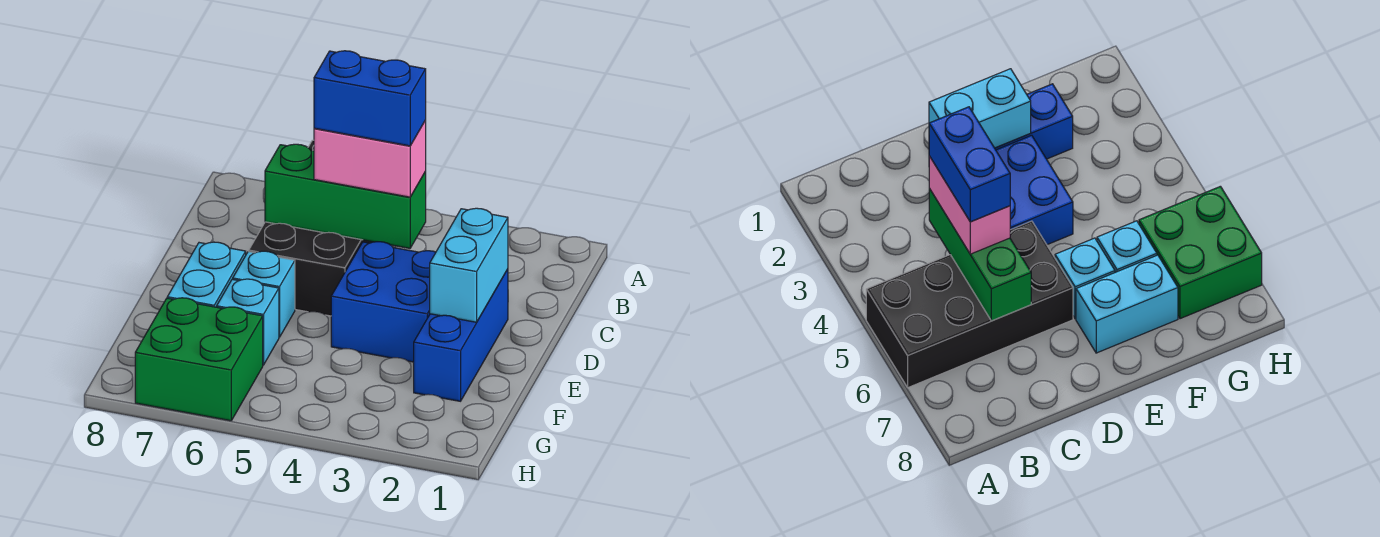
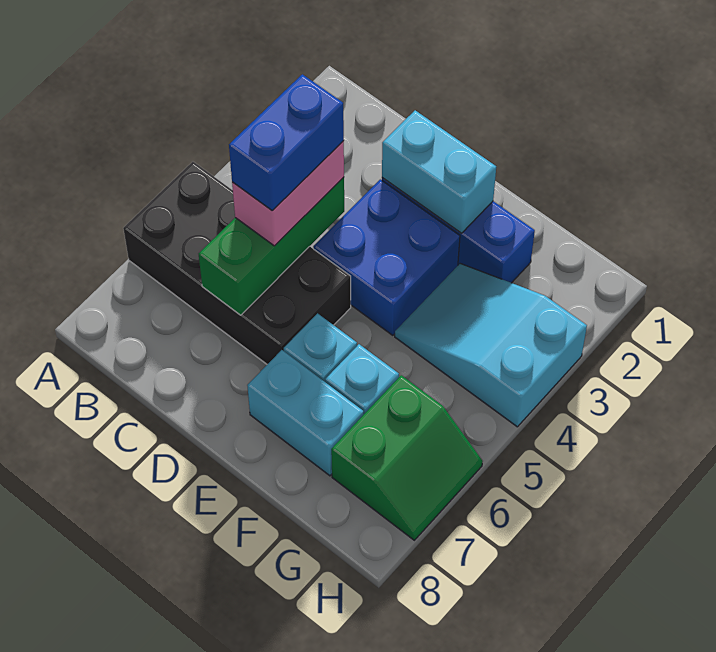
none -> cyan slope F3:H4 level 1 top H
green brick G6:H7 level 1 -> green slope G6:H7 level 1 top G

